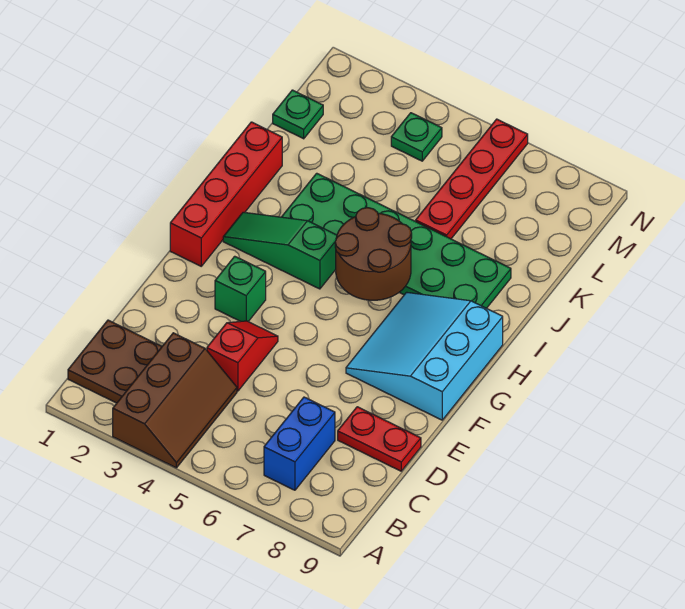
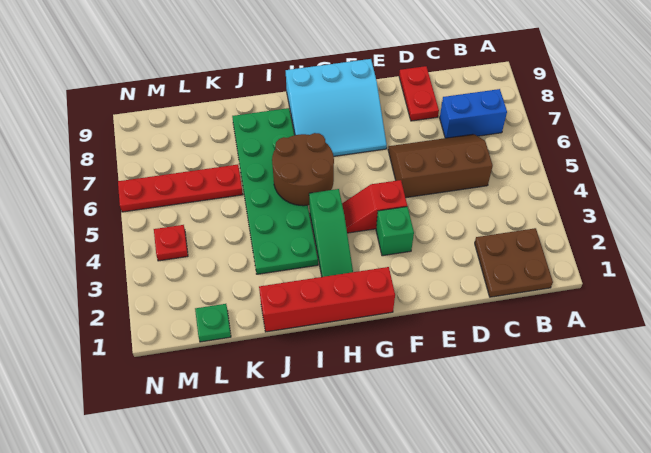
brown slope A3:C4 level 1 top 3 -> brown slope C5:E6 level 1 top 5
red slope D4:E4 level 1 top D -> red slope F4:G4 level 1 top F
green plate M4 level 1 -> red plate M4 level 1

